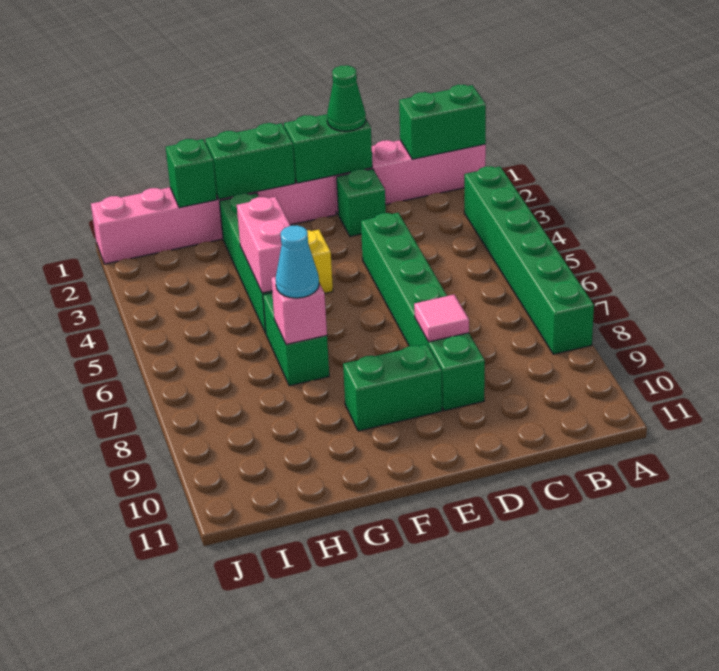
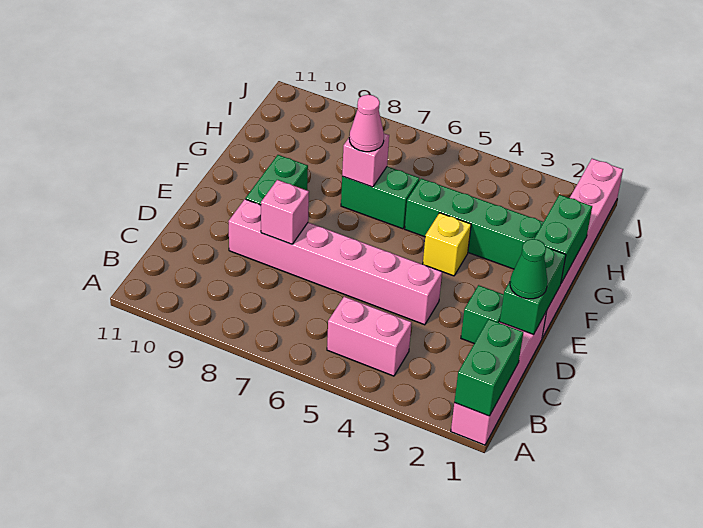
green brick A3:A8 level 1 -> none
green brick D4:D9 level 1 -> pink brick D4:D9 level 1
pink tile D8 level 2 -> pink brick D8 level 2
pink brick G4:G5 level 2 -> pink brick B4:B5 level 1
cyan cone G7 level 3 -> pink cone G7 level 3
green brick H1 level 2 -> none

